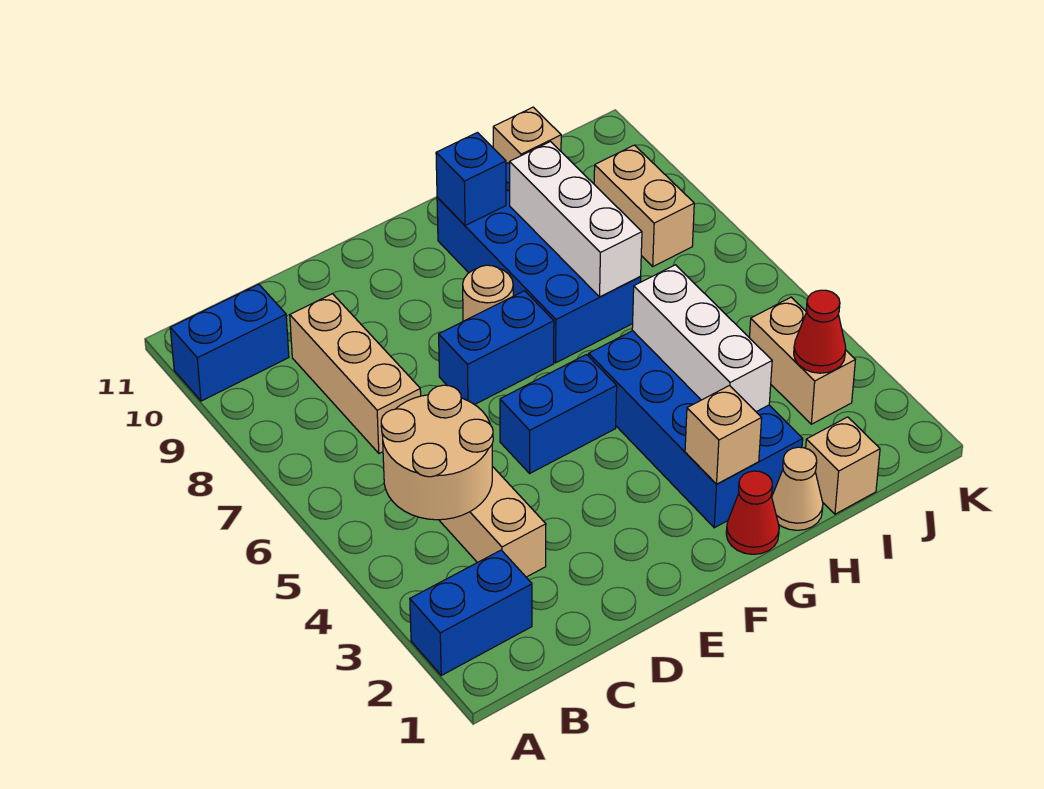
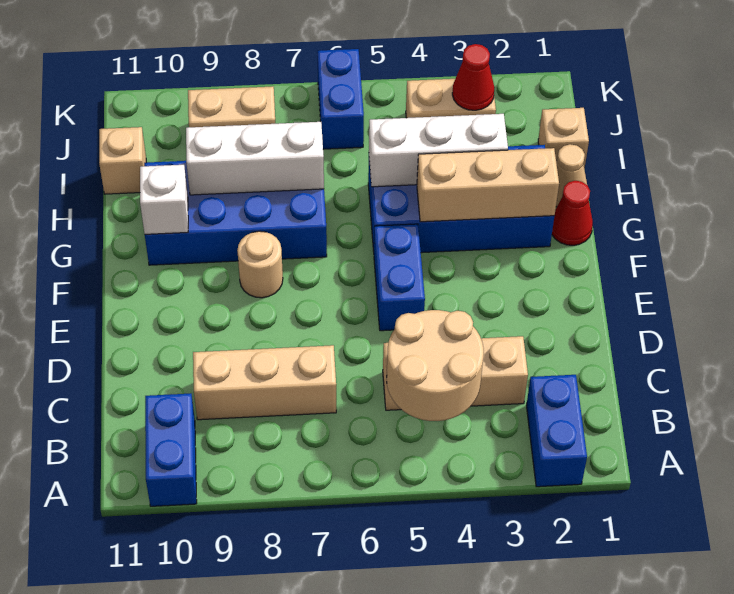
blue brick E7:F7 level 1 -> blue brick J6:K6 level 1
tan brick G2 level 2 -> tan brick G2:G4 level 2
blue brick G10 level 2 -> white brick G10 level 2

